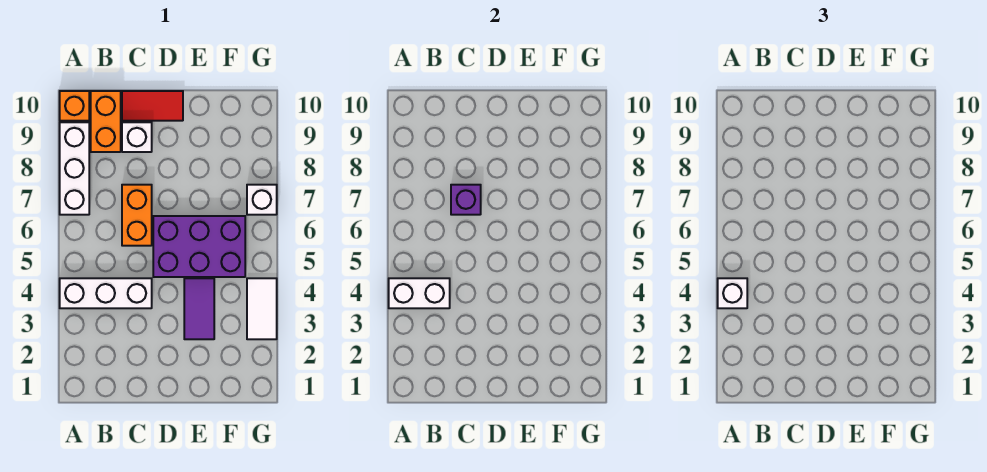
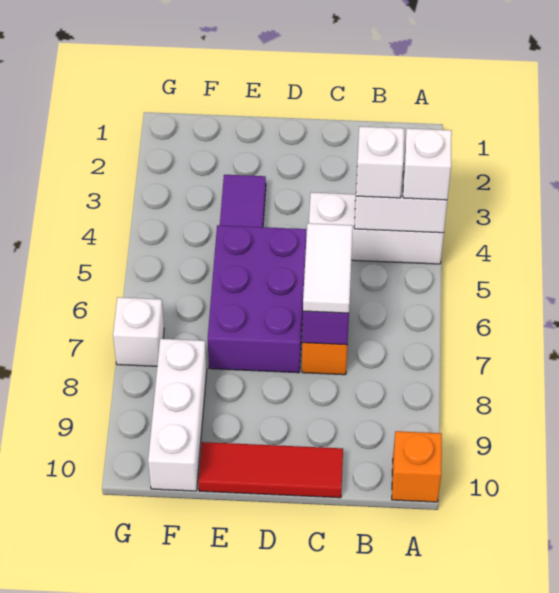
white brick A7:A9 level 1 -> white brick F8:F10 level 1
orange brick B9:B10 level 1 -> none
white brick C9 level 1 -> white brick B4 level 3
red tile C10:D10 level 1 -> red tile C10:E10 level 1
purple brick D5:F6 level 1 -> purple brick D5:E7 level 1
white tile G3:G4 level 1 -> white tile C6:C7 level 3

